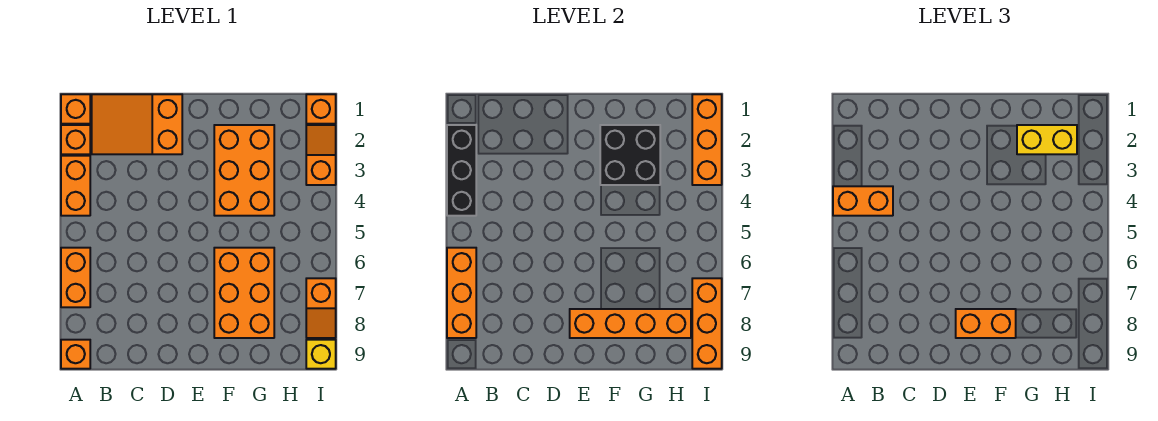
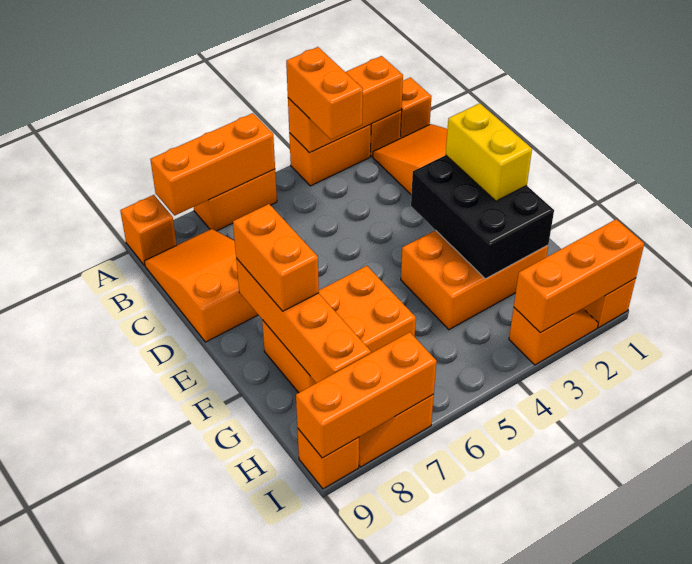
black brick A2:A4 level 2 -> orange brick A2:A4 level 2
none -> orange slope B8:D9 level 1 top D
black brick F2:G3 level 2 -> black brick E2:G3 level 2
yellow brick G2:H2 level 3 -> yellow brick E2:F2 level 3
yellow brick I9 level 1 -> orange brick I9 level 1

